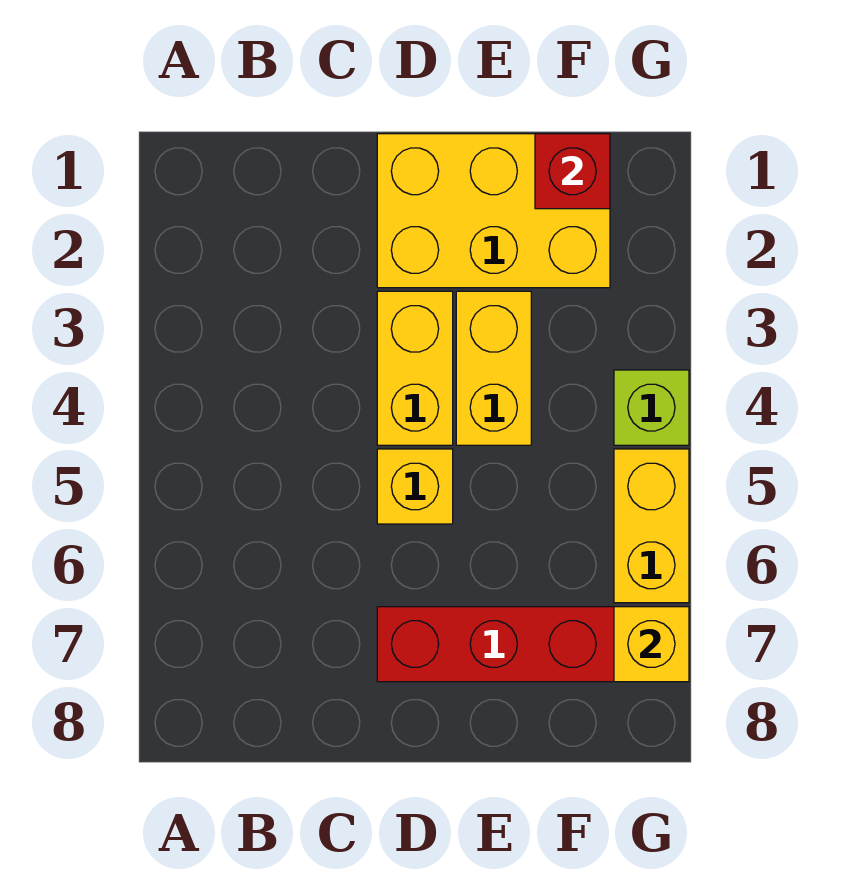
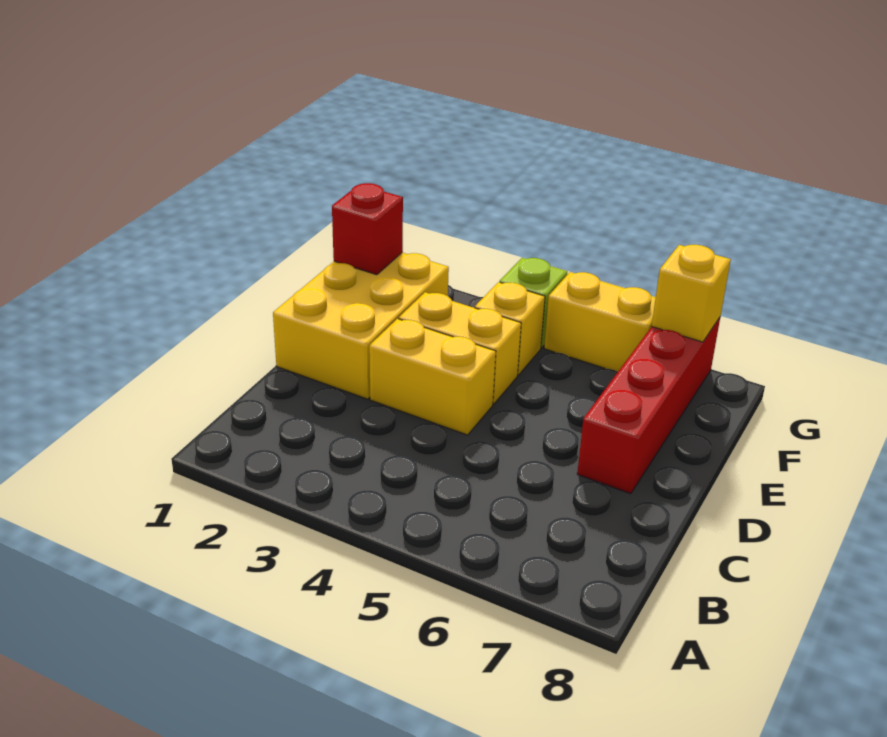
yellow brick D5 level 1 -> yellow brick F4 level 1

